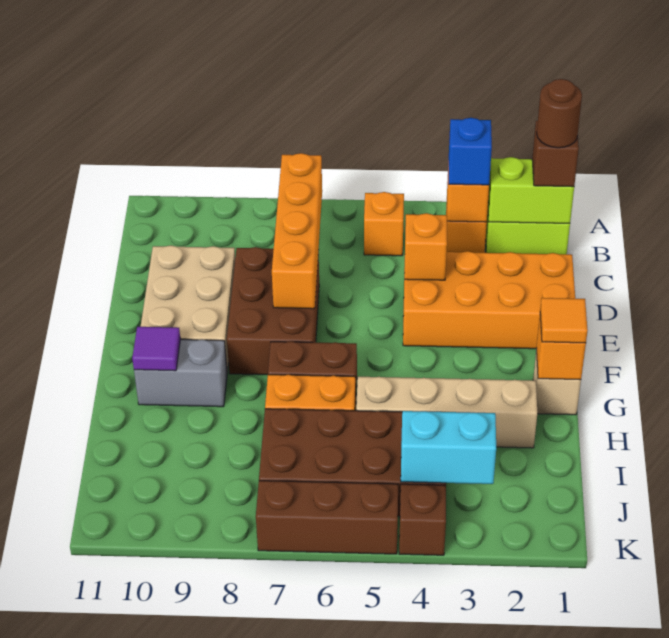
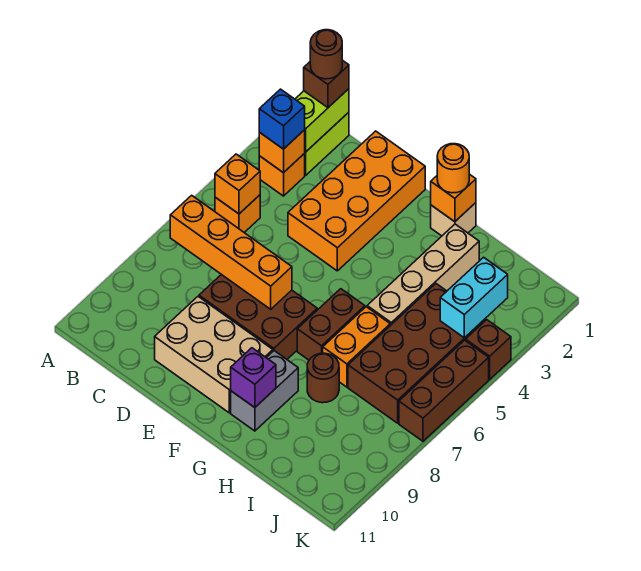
orange brick D4 level 2 -> orange brick B5 level 2
orange tile G1 level 3 -> orange round brick G1 level 3
purple tile G10 level 2 -> purple brick G10 level 2
none -> brown round brick H8 level 1

